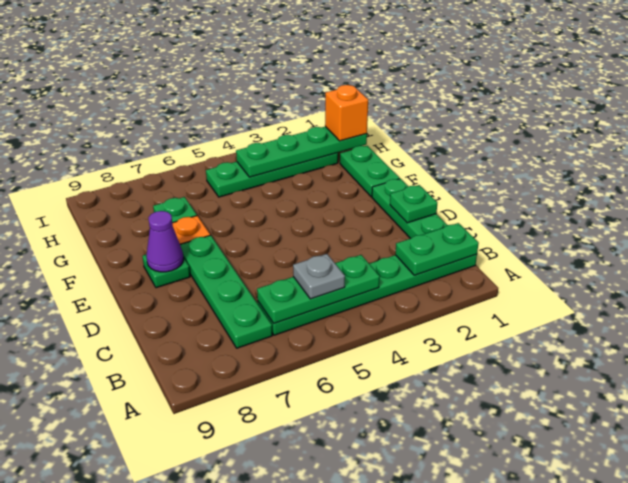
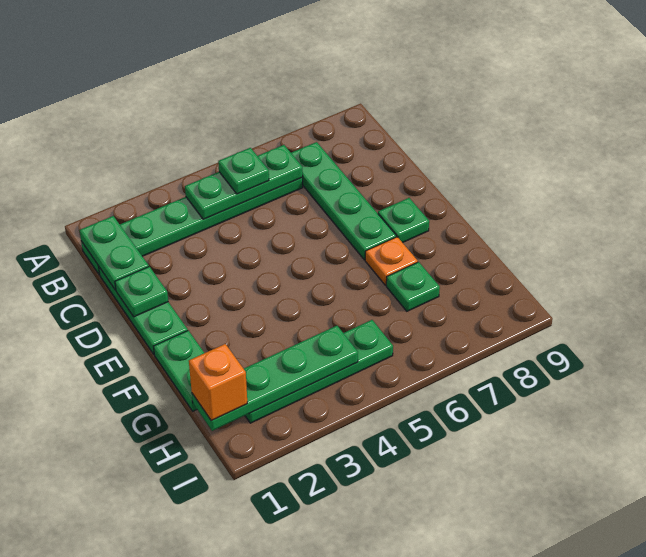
green plate B1:B2 level 2 -> green plate B1:C1 level 2
grey plate B5 level 3 -> green plate B5 level 3
purple cone E8 level 2 -> none

